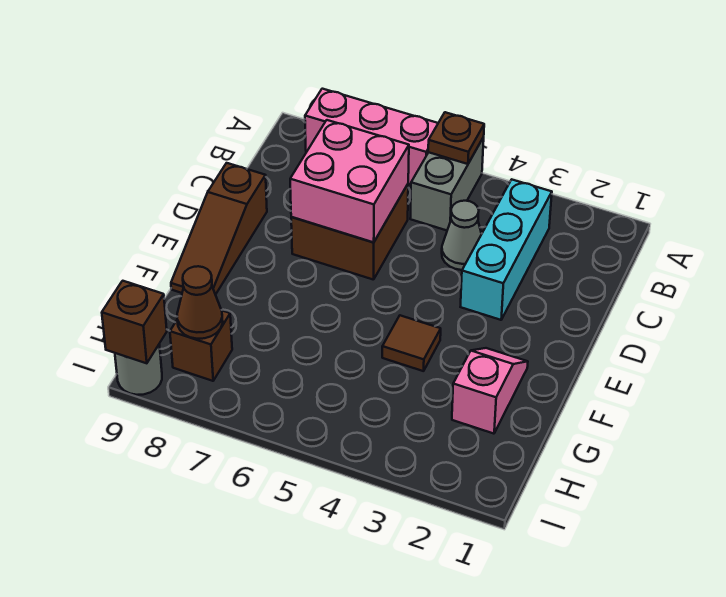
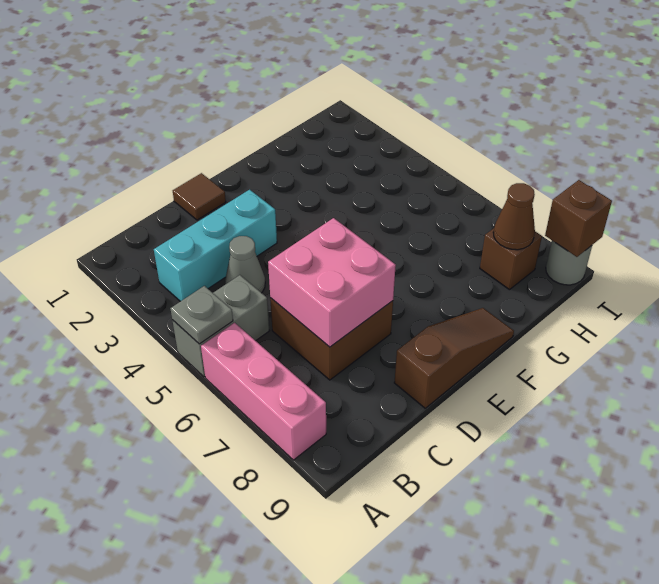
brown plate A5 level 2 -> grey plate A5 level 2
pink slope F2:G2 level 1 top G -> none
brown tile F4 level 1 -> brown tile D1 level 1

